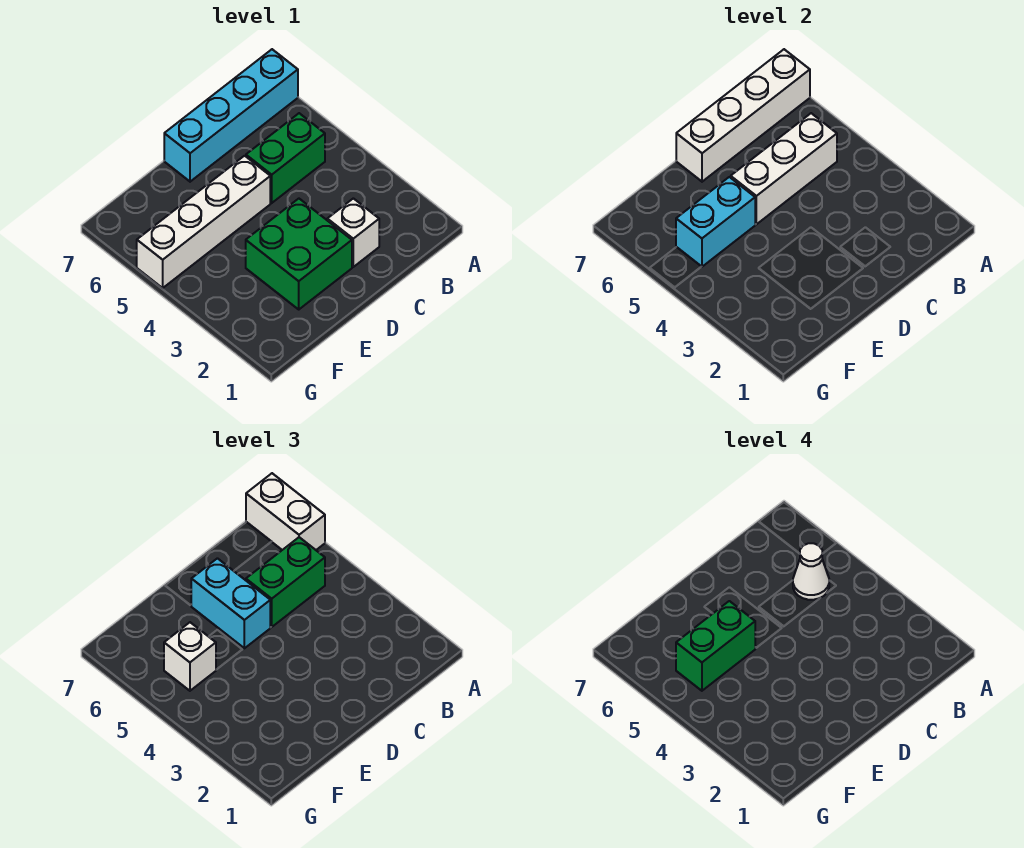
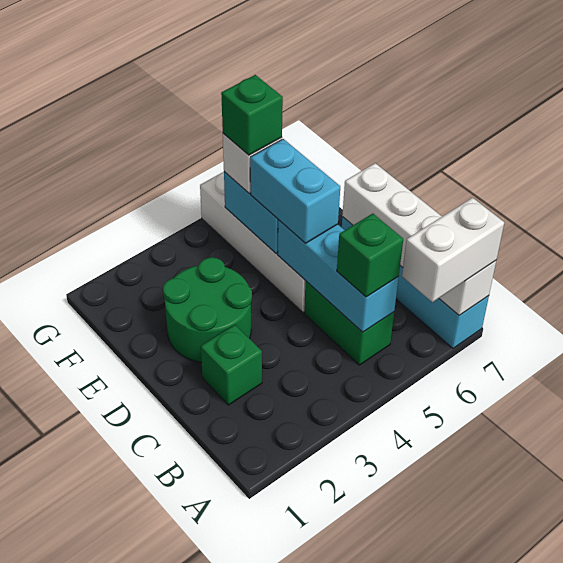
white brick B5:D5 level 2 -> cyan brick B5:D5 level 2
green brick B5:C5 level 3 -> green brick B5 level 3
white cone B5 level 4 -> none
white brick C2 level 1 -> green brick C2 level 1
green brick D2:E3 level 1 -> green round brick D2:E3 level 1
cyan brick D5:D6 level 3 -> cyan brick D5:E5 level 3
green brick E5:F5 level 4 -> green brick F5 level 4

